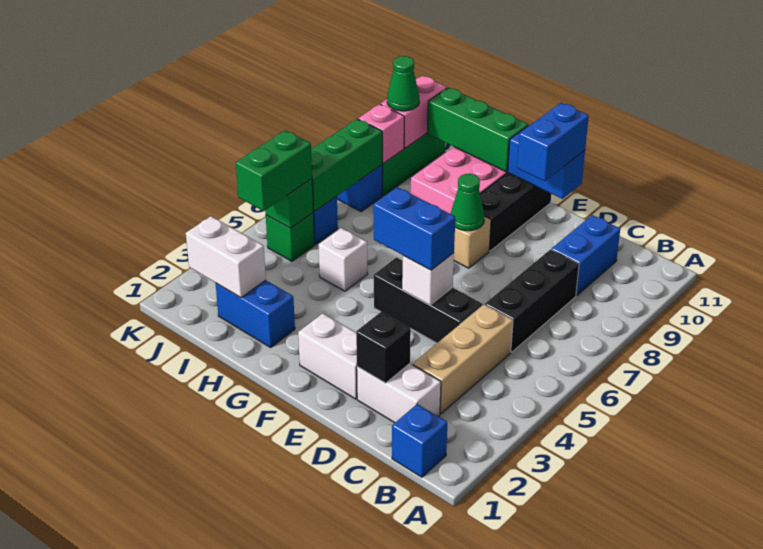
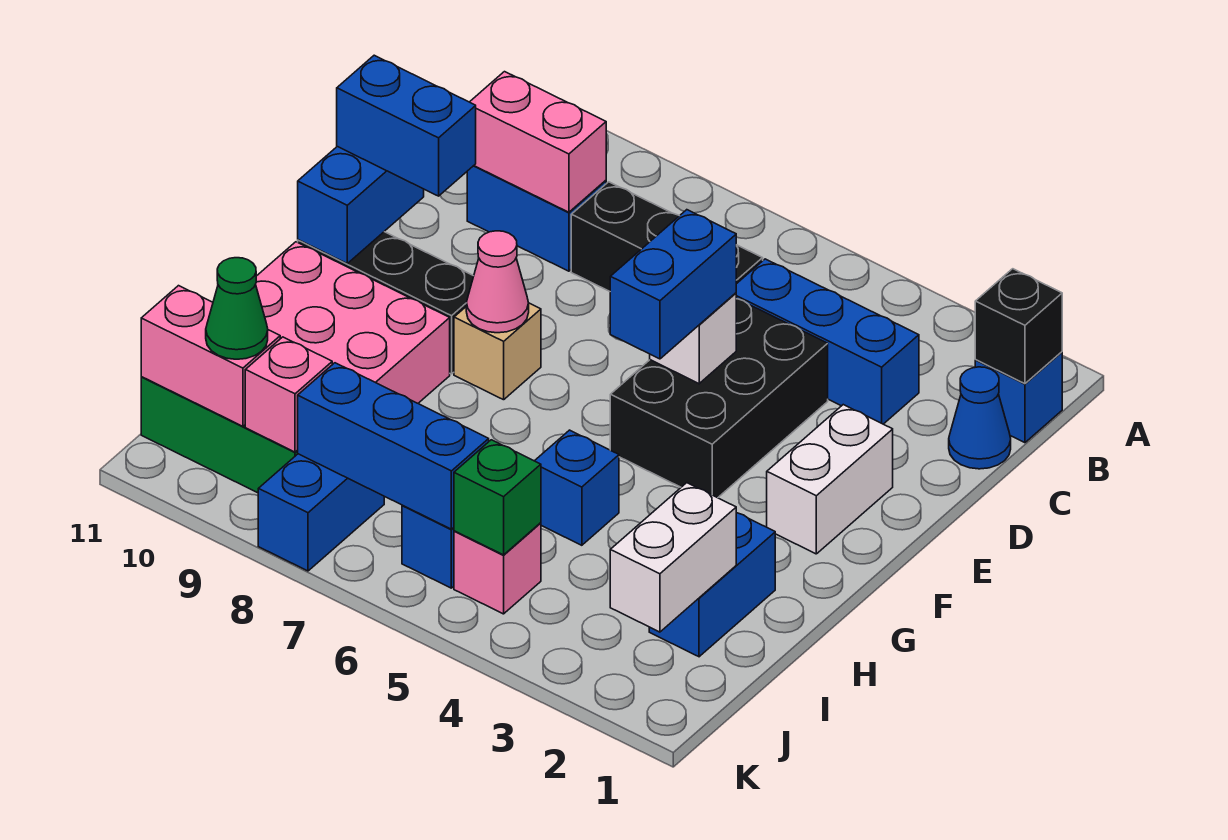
none -> blue cone C1 level 1
white brick C2:D2 level 1 -> none
tan brick C3:C5 level 1 -> blue brick C3:C5 level 1
none -> pink brick C9:C10 level 2
black brick D2 level 2 -> black brick B1 level 2
black brick D5:F5 level 1 -> black brick D4:F5 level 1
green cone F8 level 2 -> pink cone F8 level 2
green brick G11:I11 level 2 -> none
white brick H5 level 1 -> blue brick H5 level 1
green brick J4:J5 level 3 -> none
green brick J5 level 1 -> pink brick J5 level 1
green brick J6:J8 level 2 -> blue brick J6:J8 level 2

